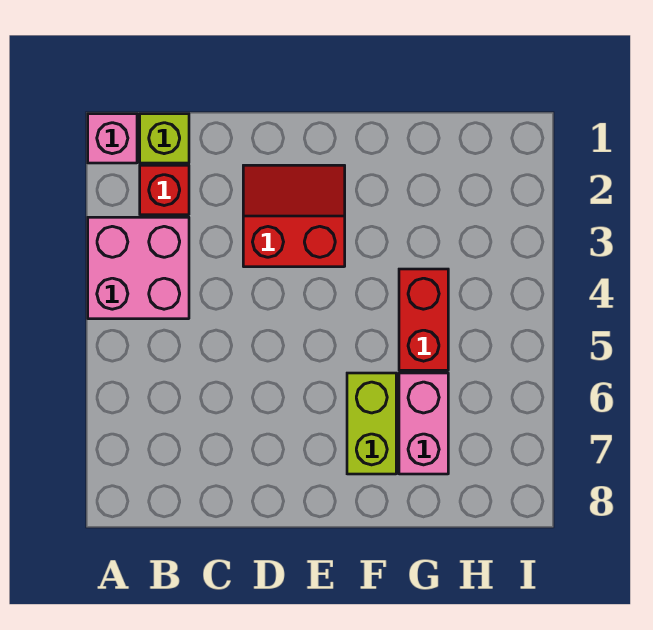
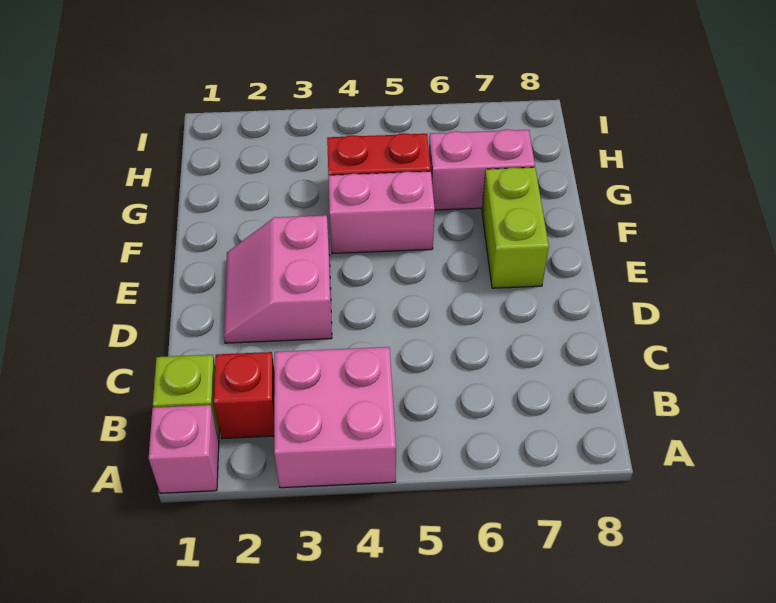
red slope D2:E3 level 1 top 3 -> pink slope D2:E3 level 1 top 3
none -> pink brick F4:F5 level 1
lime brick F6:F7 level 1 -> lime brick E7:F7 level 1

